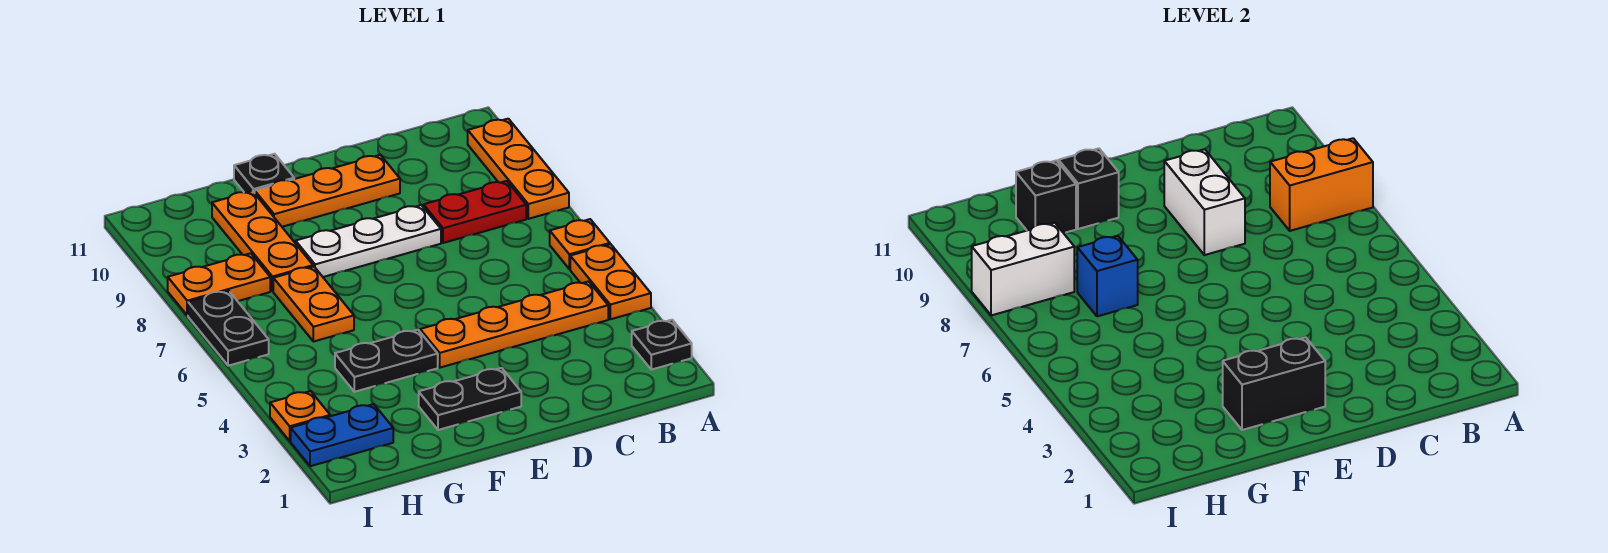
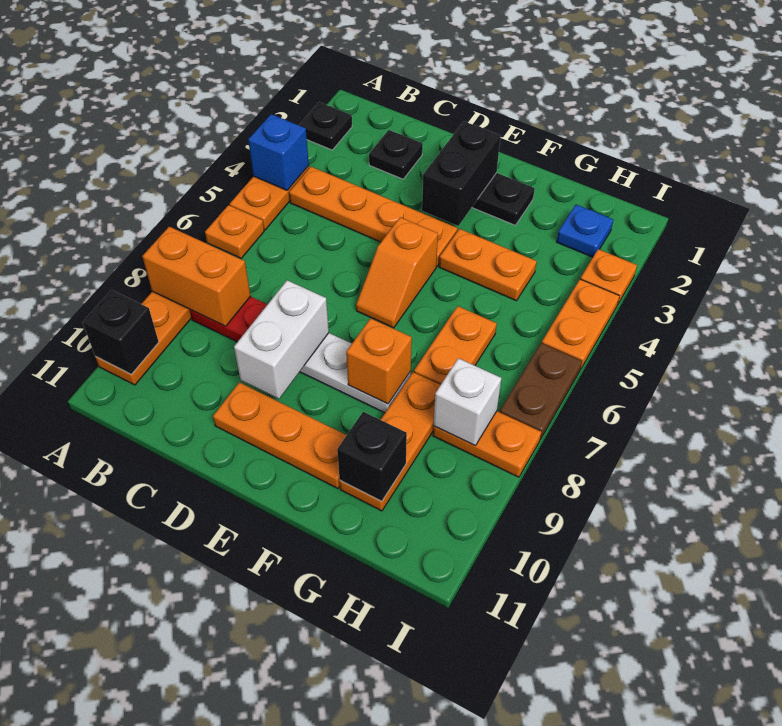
black brick E2:F2 level 2 -> black brick E2:E3 level 2
none -> orange slope E5:E6 level 1 top 5
black plate F4:G4 level 1 -> orange plate F4:G4 level 1
none -> orange brick F8 level 2
black brick F10 level 2 -> black brick A10 level 2
black plate F11 level 1 -> black plate C2 level 1
blue brick G7 level 2 -> blue brick A4 level 2
blue plate H2:I2 level 1 -> blue plate H2 level 1
white brick H8:I8 level 2 -> white brick H8 level 2
none -> orange plate I4:I5 level 1
black plate I6:I7 level 1 -> brown plate I6:I7 level 1

